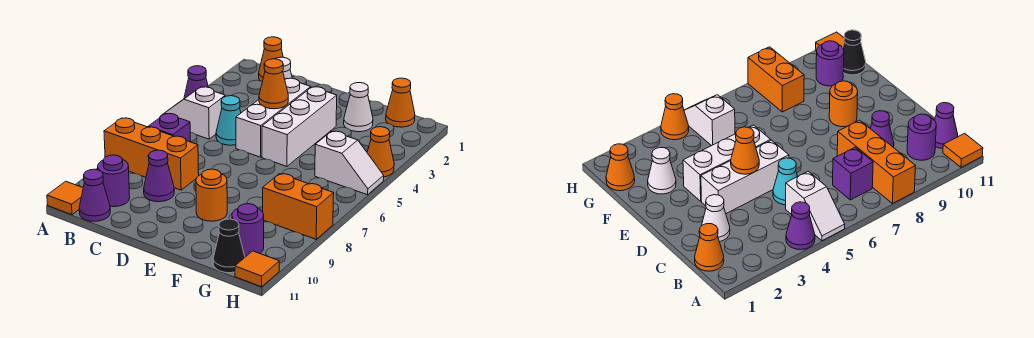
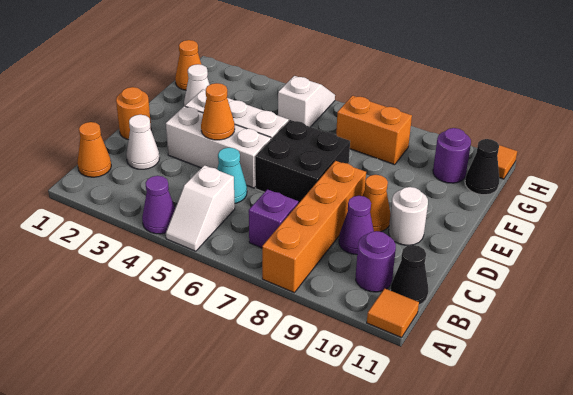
orange brick A8:C8 level 1 -> orange brick A8:D8 level 1
purple cone B11 level 1 -> black cone B11 level 1
none -> black brick D6:E7 level 1
none -> white round brick D10 level 1
orange round brick E9 level 1 -> orange round brick D1 level 1
orange brick G8:H8 level 1 -> orange brick G7:G8 level 1
orange cone H4 level 1 -> orange cone D9 level 1

